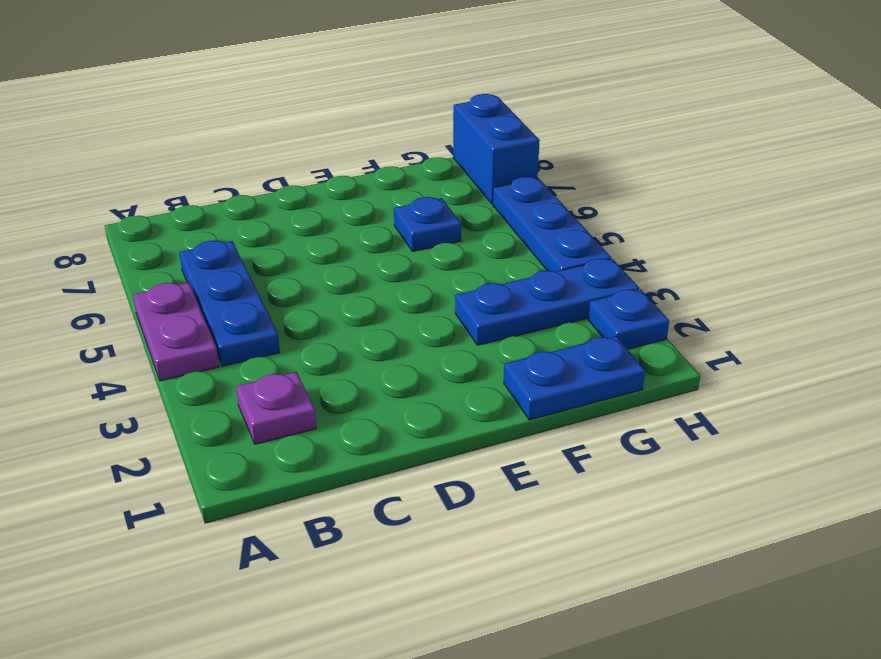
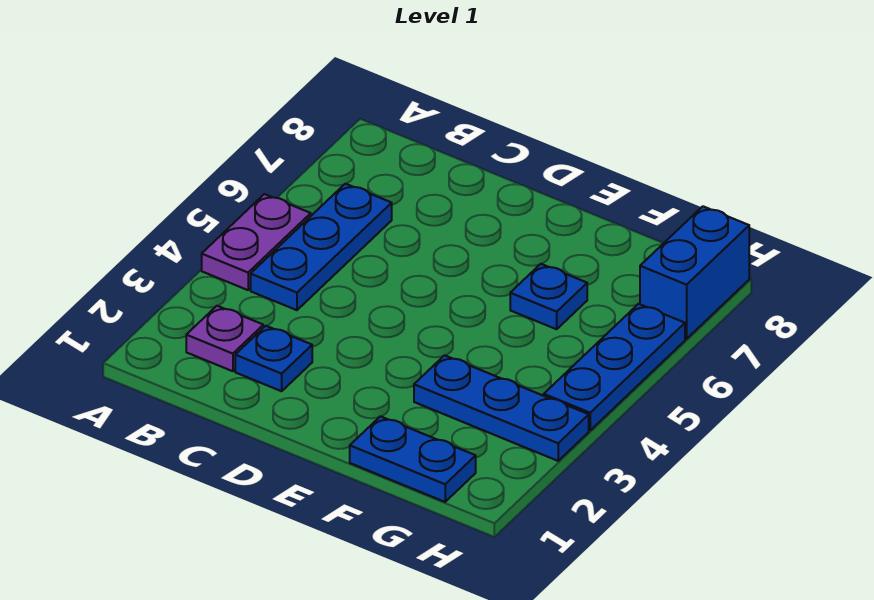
blue plate H2 level 1 -> blue plate C2 level 1

